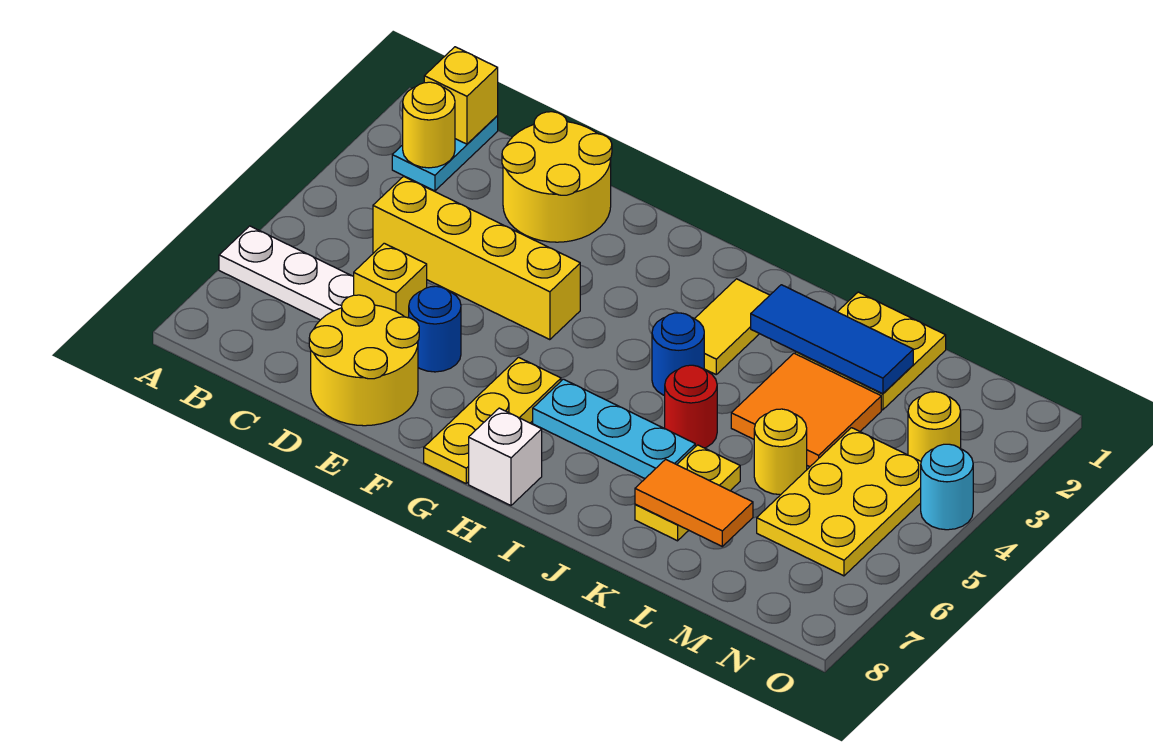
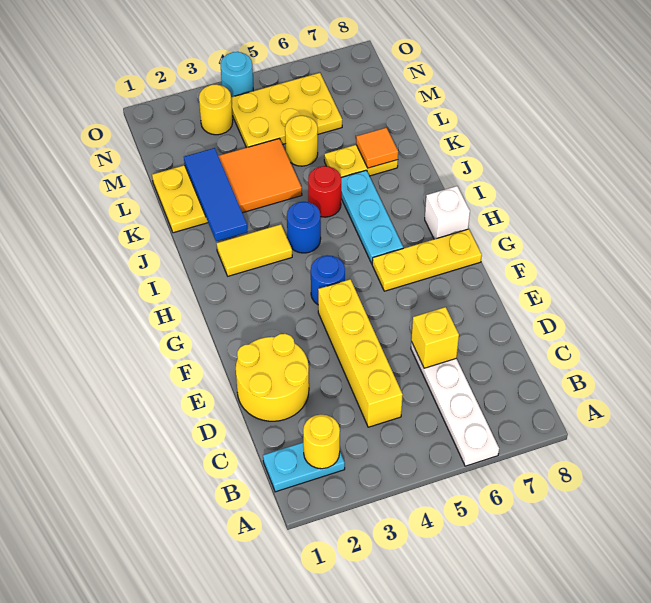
yellow brick B1 level 2 -> none
yellow round brick D7:E8 level 1 -> none
blue round brick E6 level 1 -> blue round brick G4 level 1
orange tile K7:L7 level 2 -> orange tile K7 level 2

